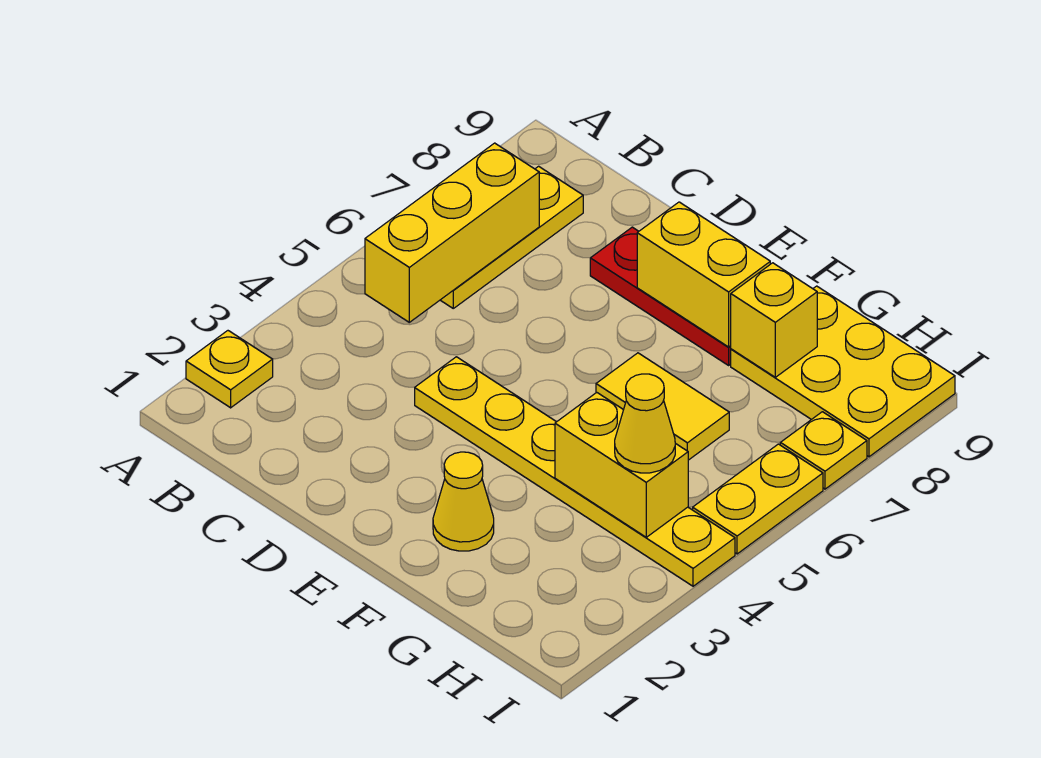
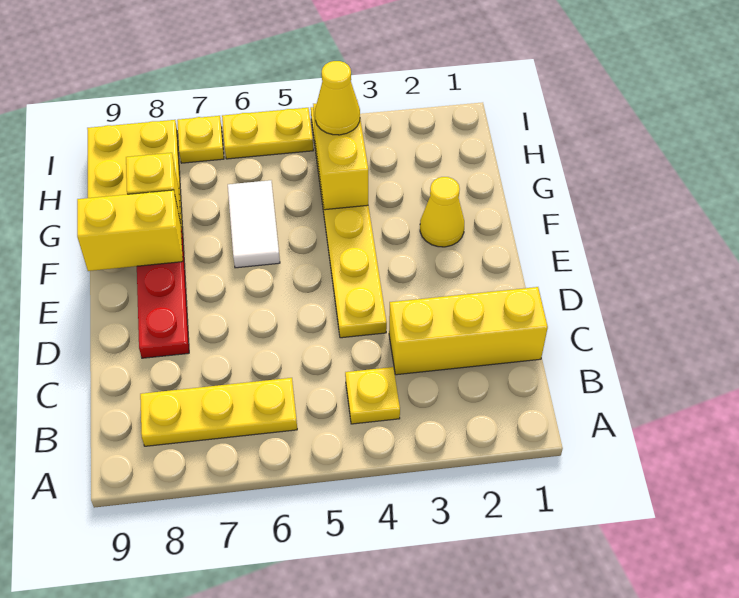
yellow plate A2 level 1 -> yellow plate B4 level 1
yellow brick B5:B7 level 2 -> yellow brick C1:C3 level 1
yellow brick E8:F8 level 2 -> yellow brick F8:F9 level 2
yellow tile F6:G6 level 1 -> white tile F6:G6 level 1

